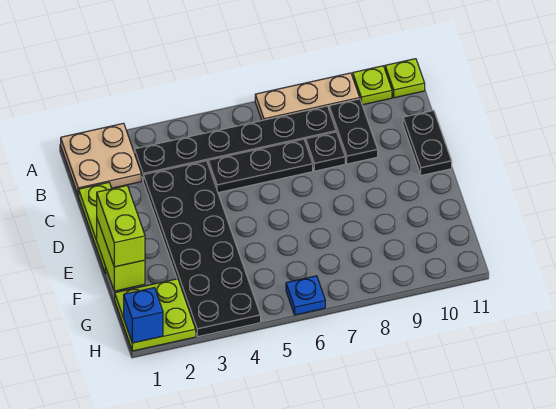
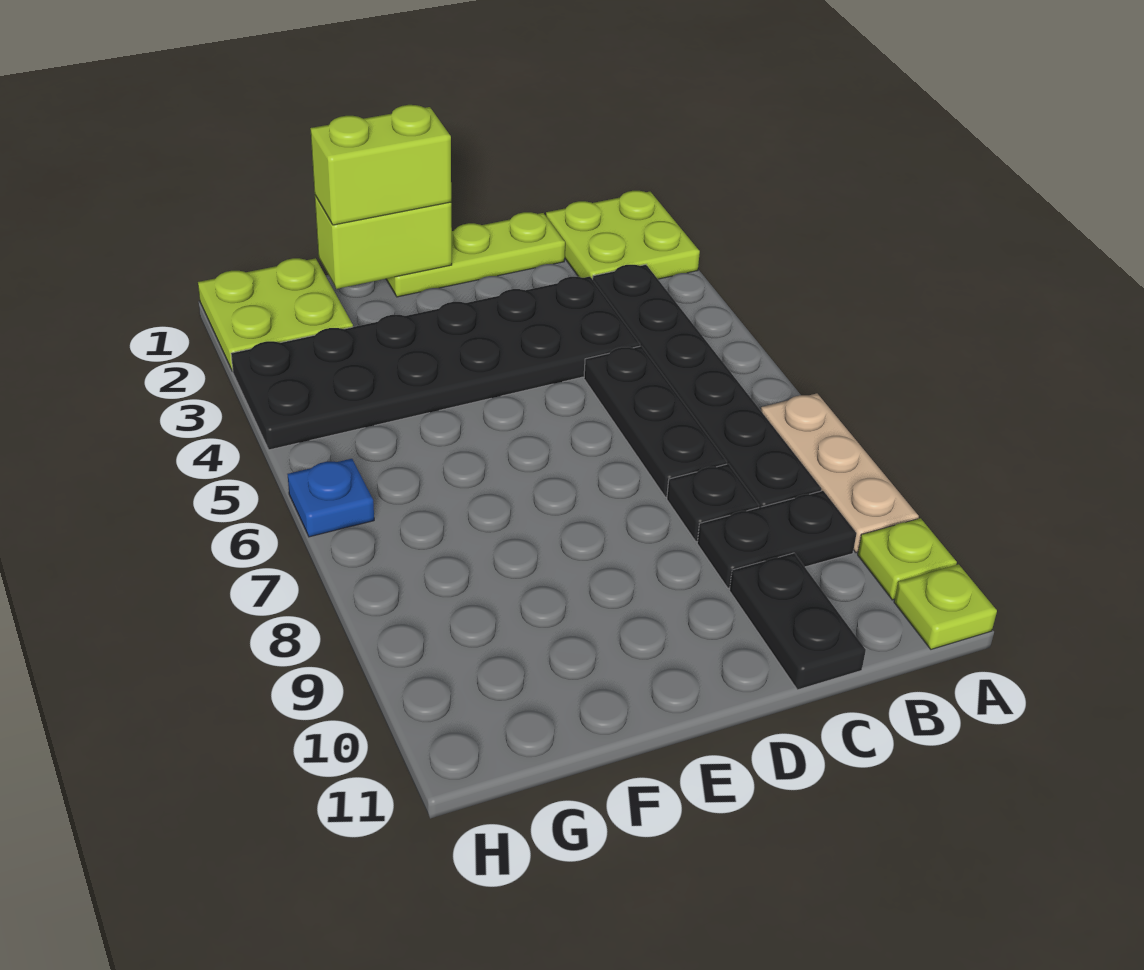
tan plate A1:B2 level 1 -> lime plate A1:B2 level 1
black plate C11:D11 level 1 -> black plate C10:C11 level 1
blue brick H1 level 2 -> none

